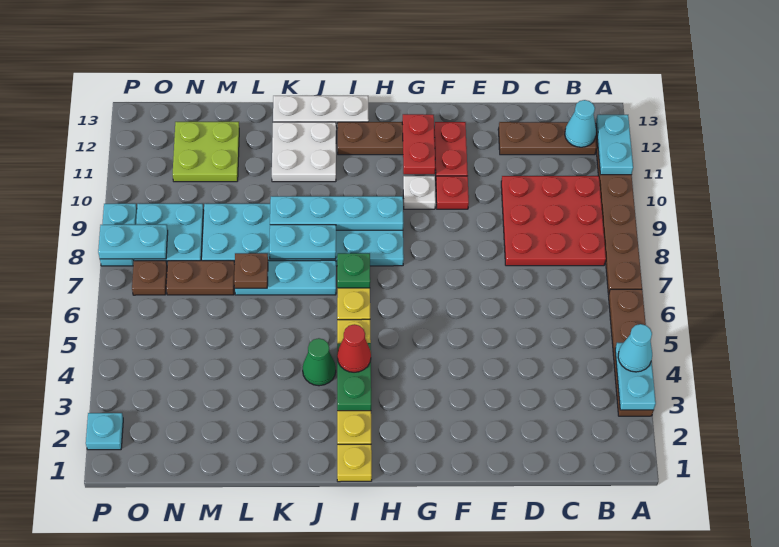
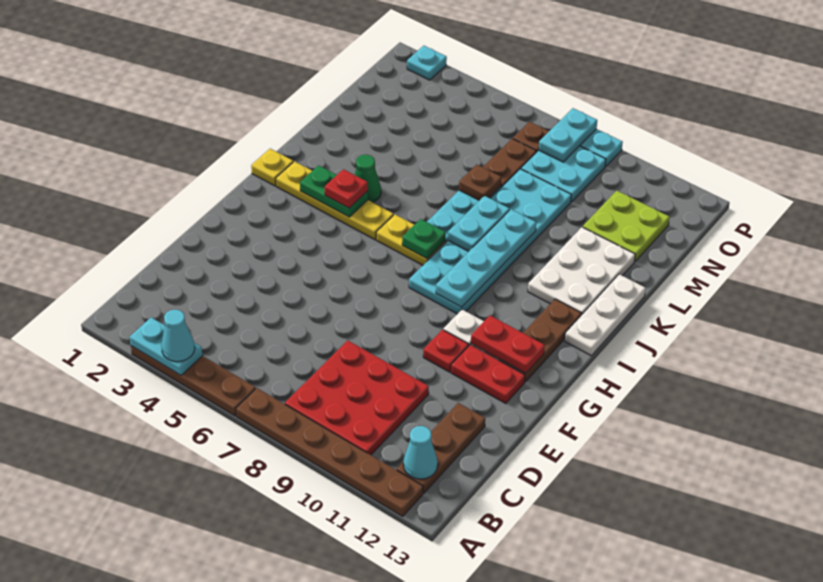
cyan plate A11:A12 level 2 -> none
red cone I4 level 3 -> red plate I4 level 3
white plate J11:K12 level 1 -> white plate J11:L12 level 1

